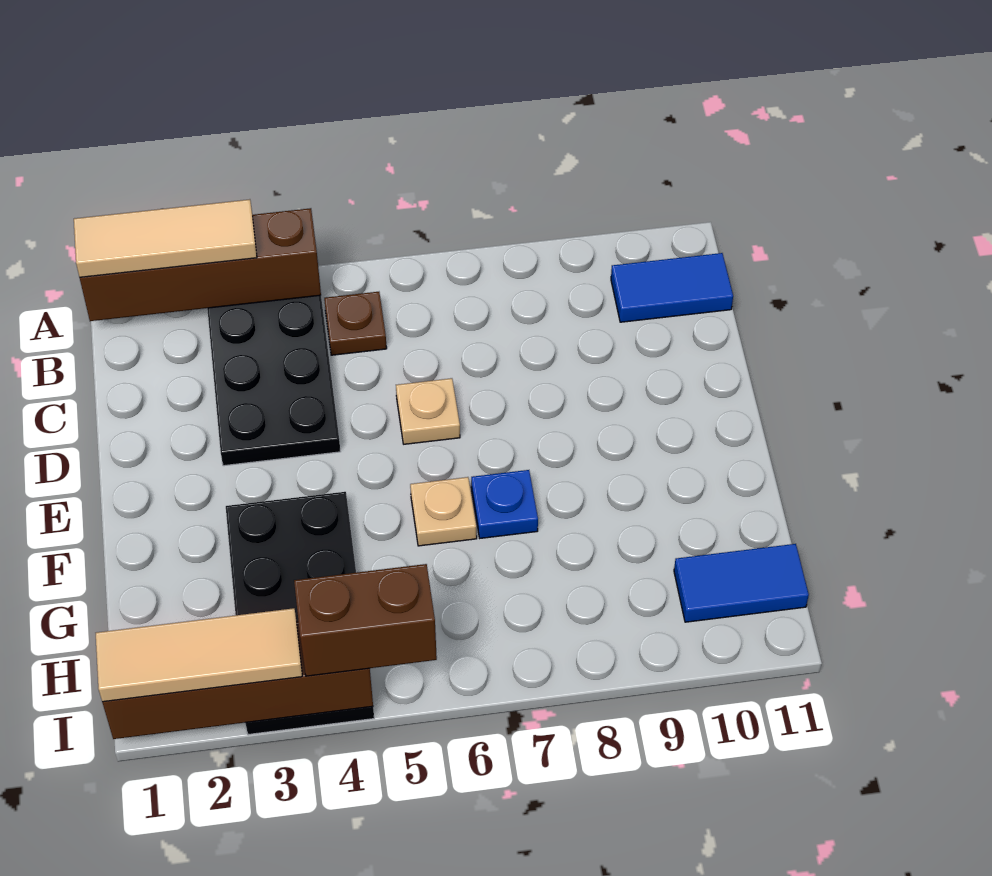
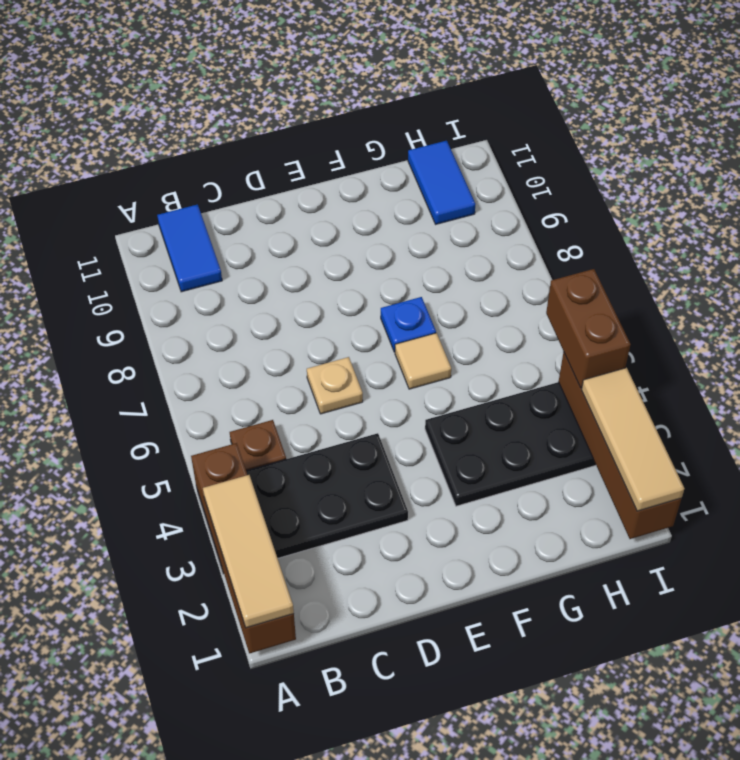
tan plate F6 level 1 -> tan tile F6 level 1

